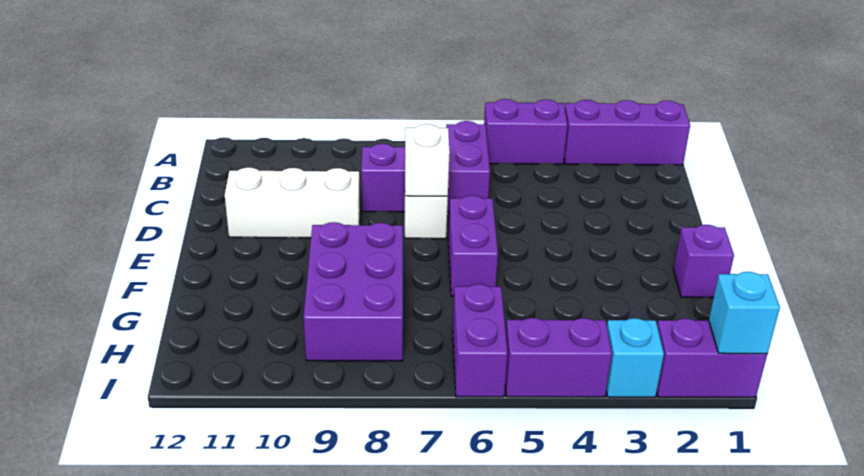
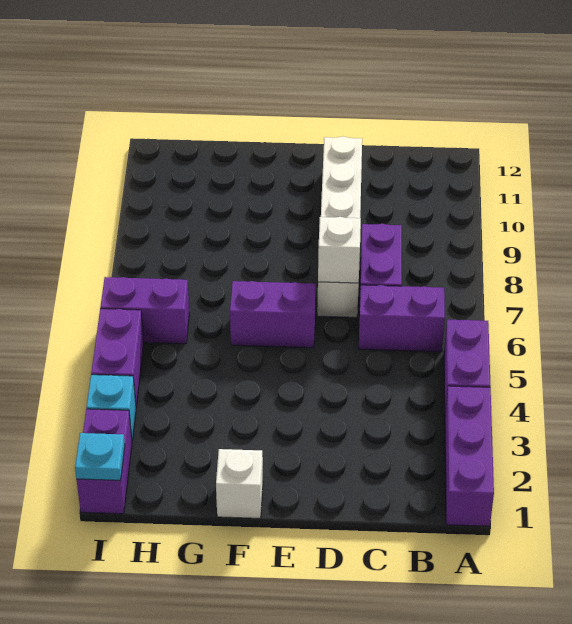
purple brick F1 level 1 -> white brick F1 level 1
purple brick F8:H9 level 1 -> none
cyan brick I1 level 2 -> cyan plate I1 level 2

